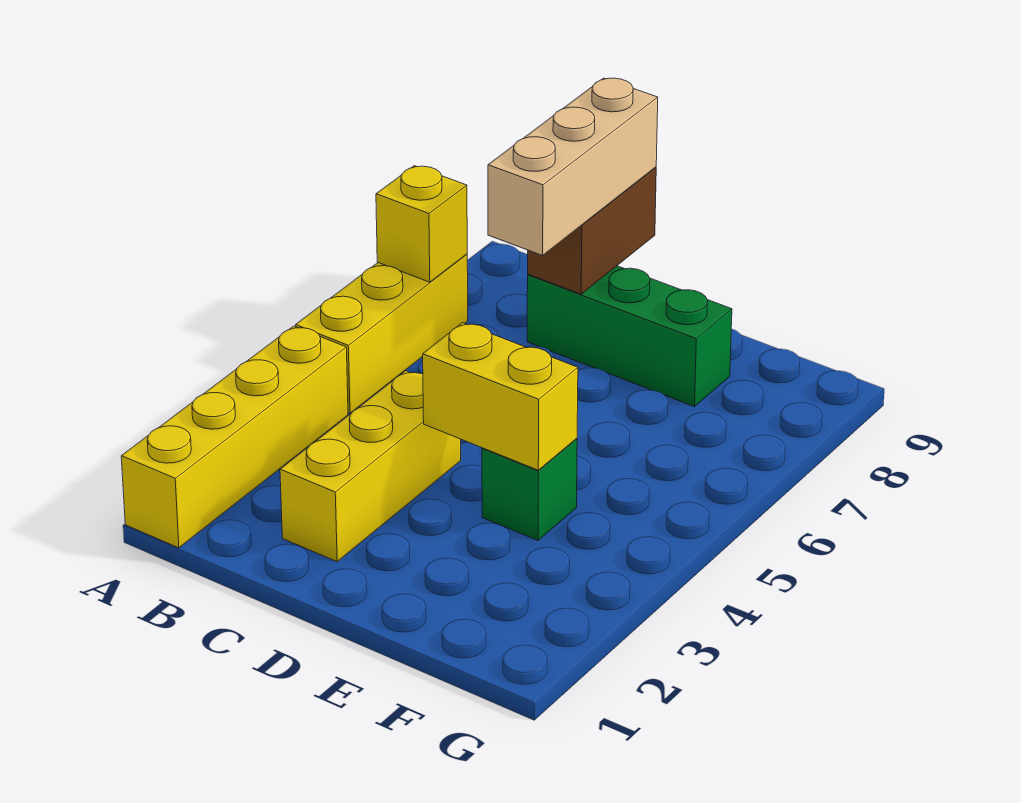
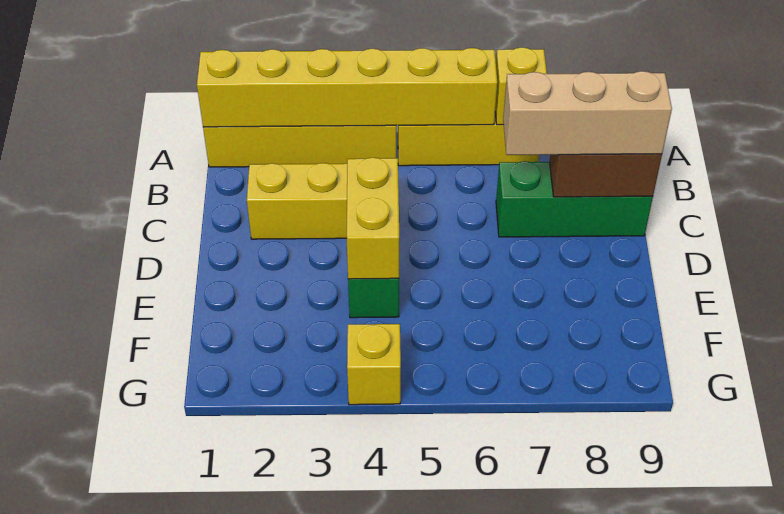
none -> yellow brick A1:A6 level 2
green brick C8:E8 level 1 -> green brick C7:C9 level 1
none -> yellow brick G4 level 1

